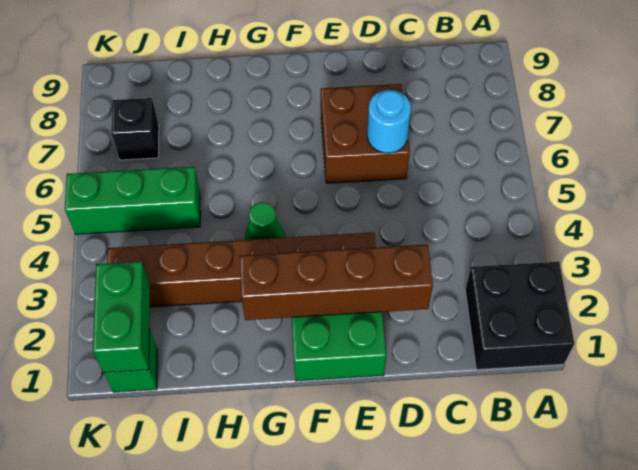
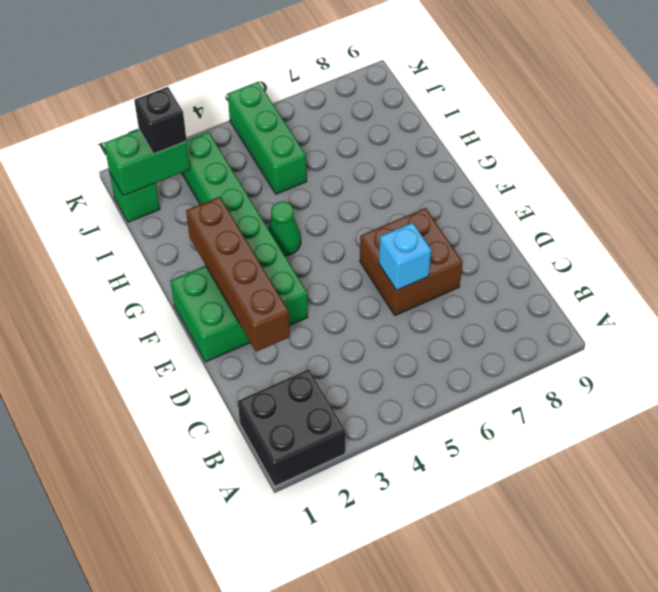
cyan round brick D6 level 2 -> cyan brick D6 level 2
brown brick E3:J3 level 1 -> green brick E3:J3 level 1
black brick J7 level 1 -> black brick J2 level 3

